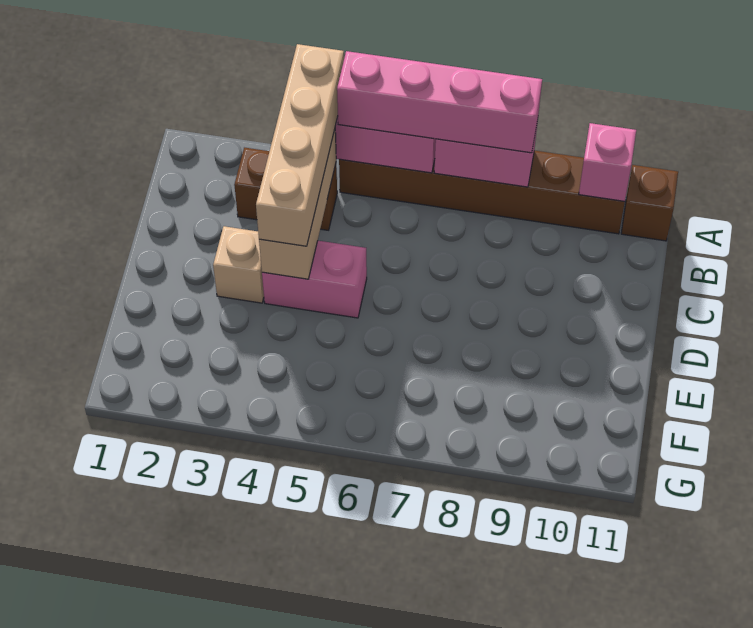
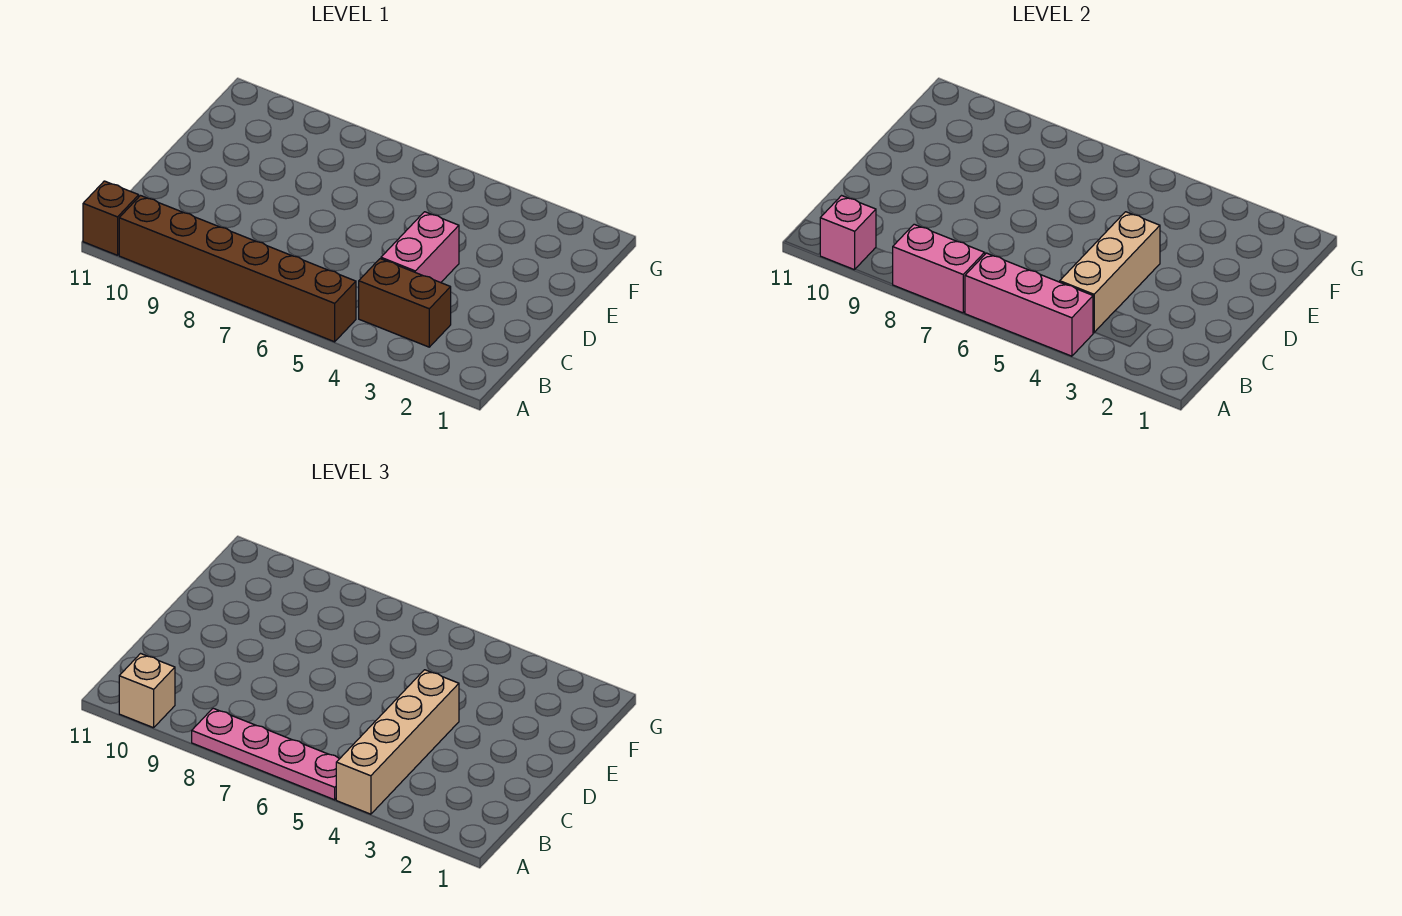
pink brick A5:A8 level 3 -> pink plate A5:A8 level 3
tan brick D3 level 1 -> tan brick A10 level 3
pink brick D4:D5 level 1 -> pink brick C4:D4 level 1

